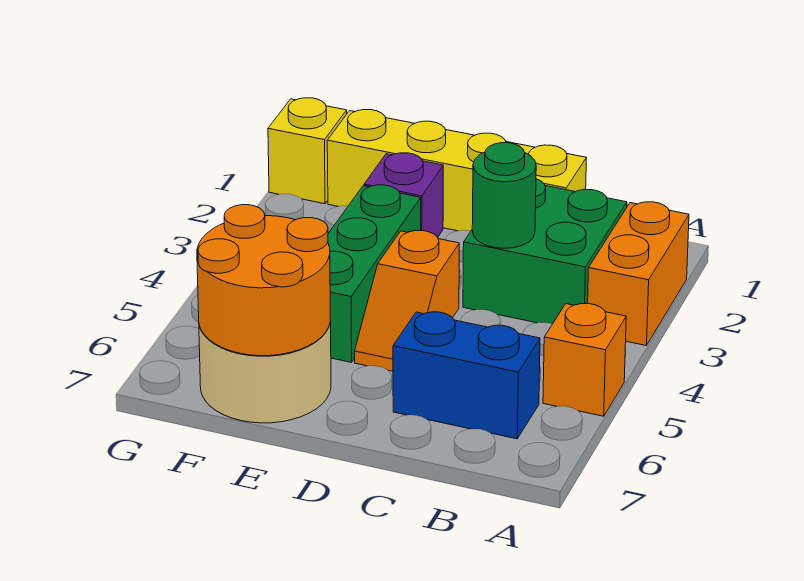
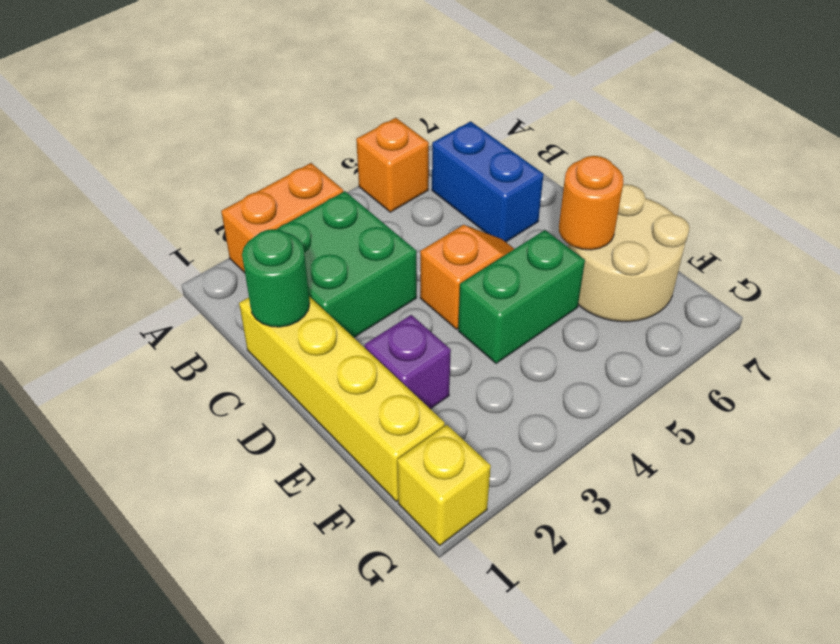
green round brick C3 level 2 -> green round brick C1 level 2
green brick E3:E5 level 1 -> green brick E4:E5 level 1
orange round brick E6:F7 level 2 -> orange round brick E6 level 2

